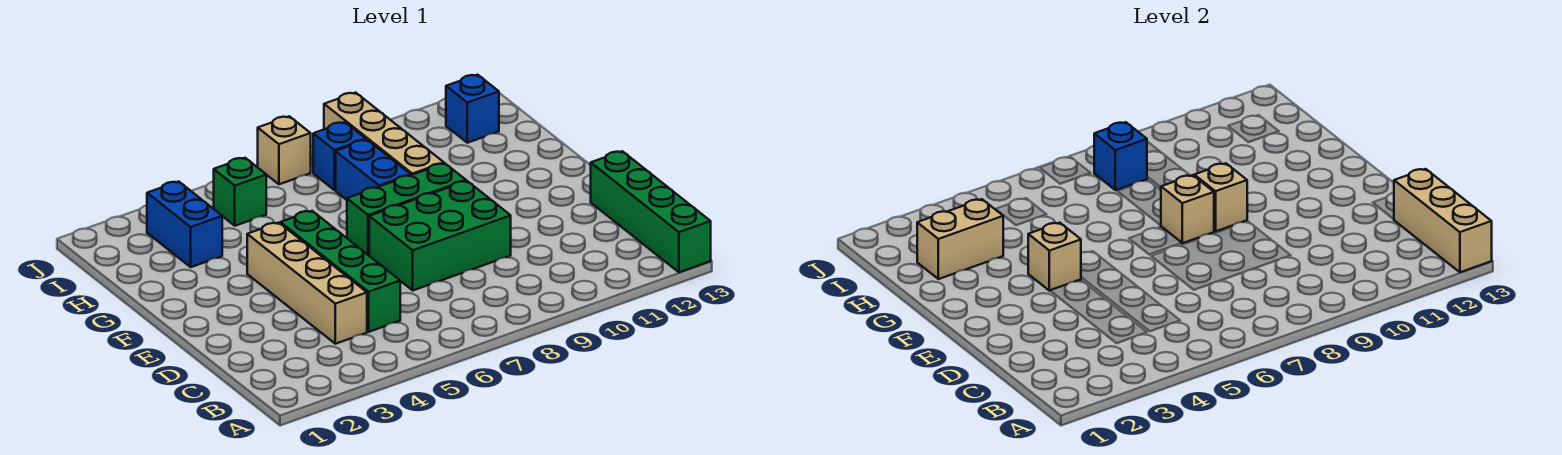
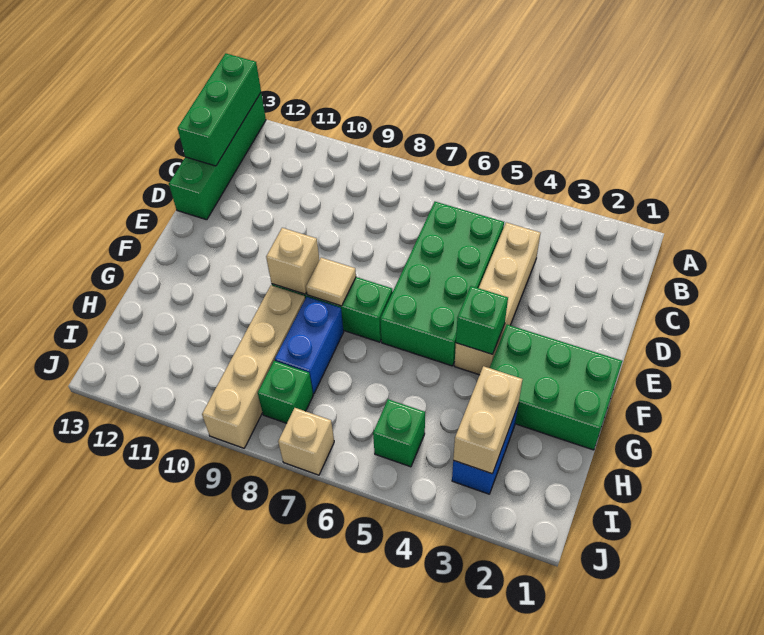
tan brick A13:C13 level 2 -> green brick A13:C13 level 2
green brick C5:F5 level 1 -> green brick C5:F6 level 1
green brick D7:E9 level 1 -> green brick F1:G3 level 1
tan brick F4 level 2 -> green brick F4 level 2
tan brick F8 level 2 -> tan tile F8 level 2
tan brick H2:H3 level 2 -> tan brick H3:I3 level 2
blue brick I8 level 1 -> green brick I8 level 1
blue brick I8 level 2 -> none
blue brick I12 level 1 -> none

